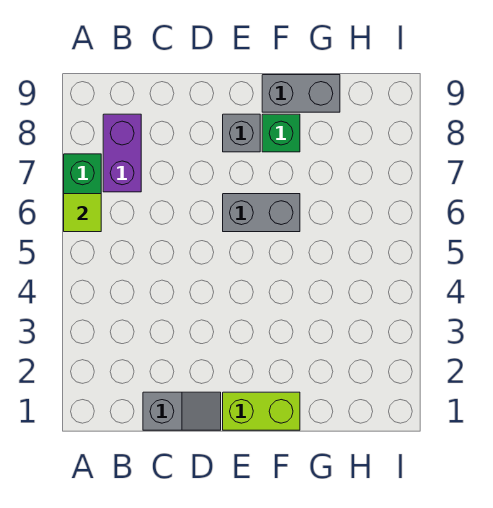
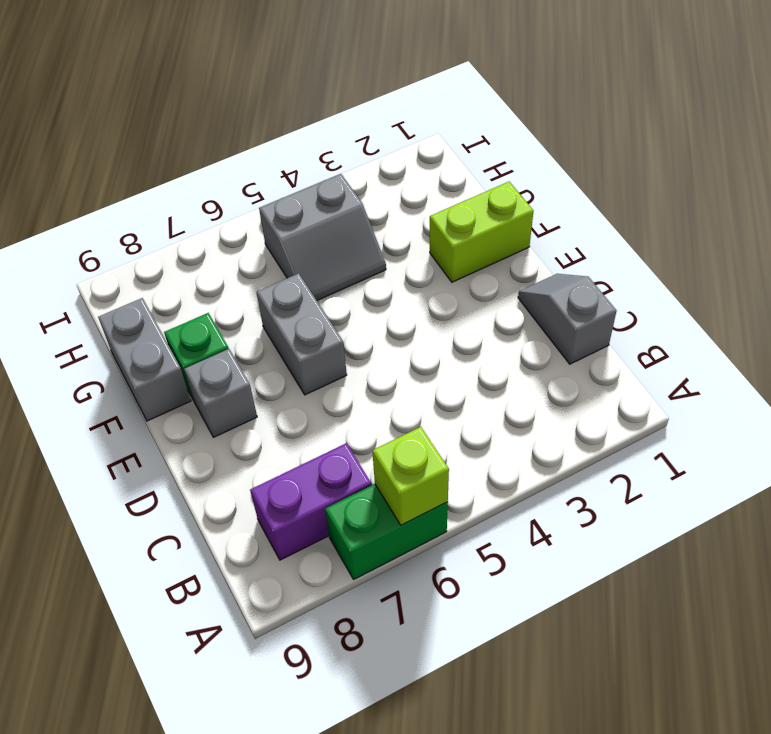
lime tile A6 level 2 -> lime brick A6 level 2
lime brick E1:F1 level 1 -> lime brick F1:F2 level 1
none -> grey slope G4:H5 level 1 top H

